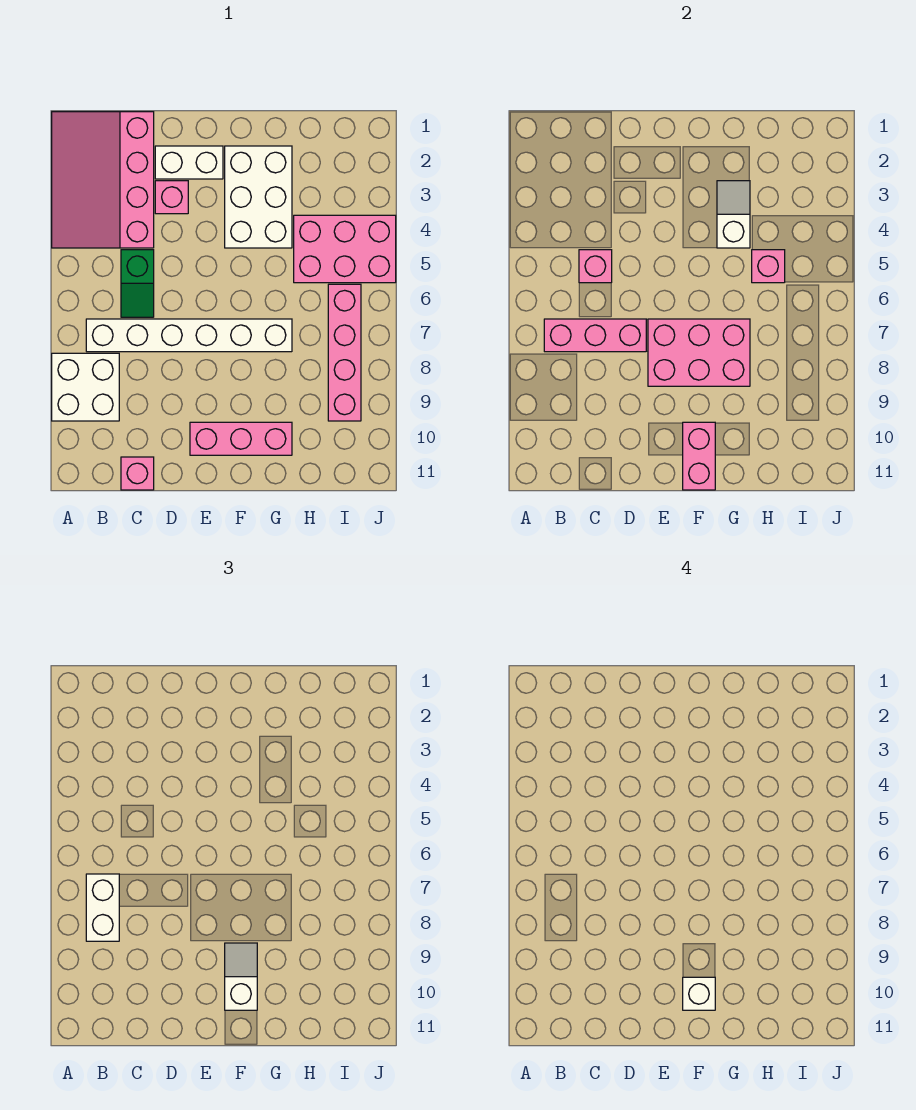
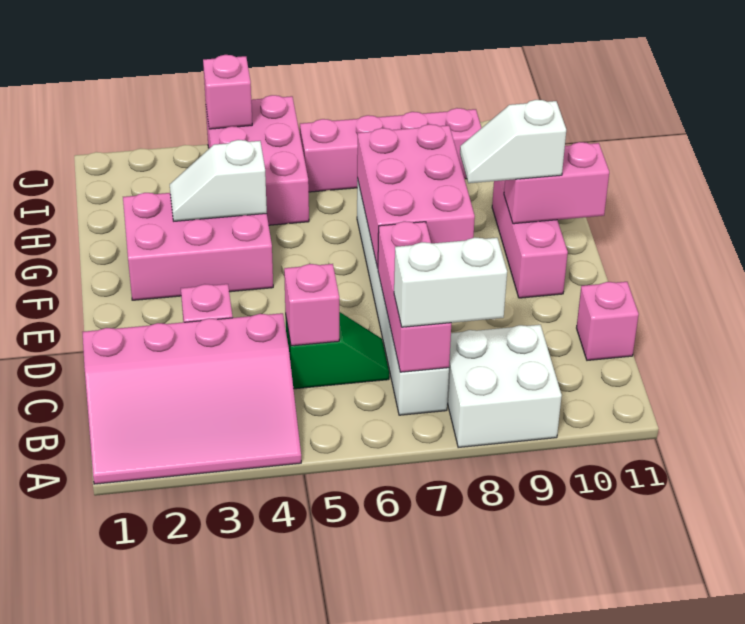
white brick D2:E2 level 1 -> none
white brick F2:G4 level 1 -> pink brick F2:G4 level 1
white brick F10 level 4 -> none
pink brick H5 level 2 -> pink brick J4 level 2

